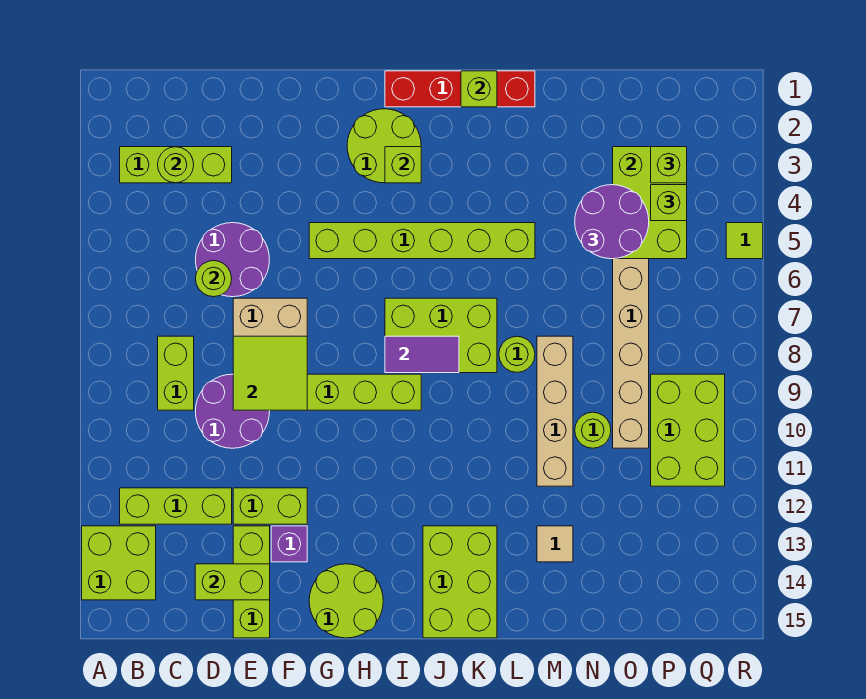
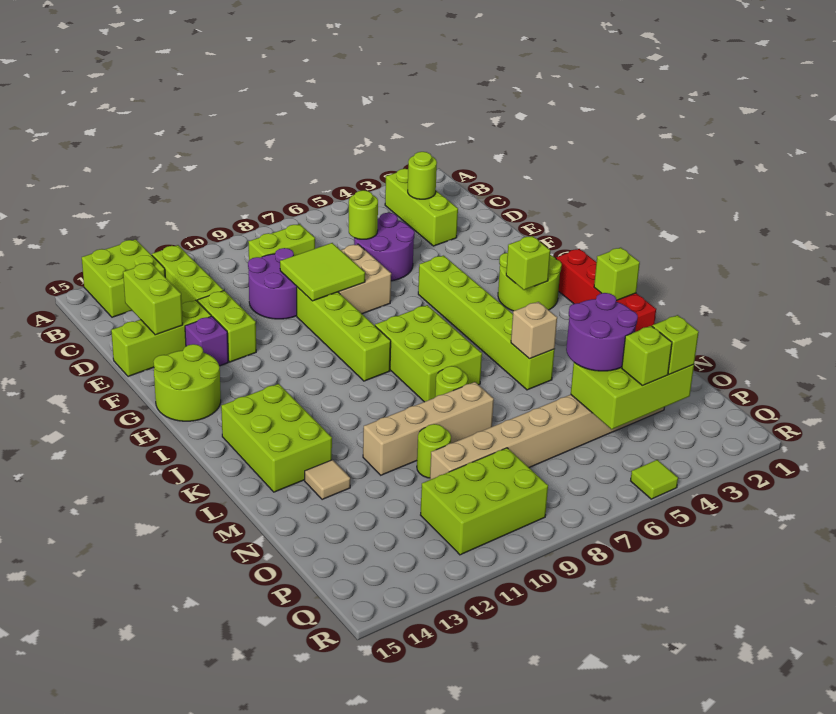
purple tile I8:J8 level 2 -> none
lime brick J13:K15 level 1 -> lime brick J13:L14 level 1
none -> tan brick L5 level 2

